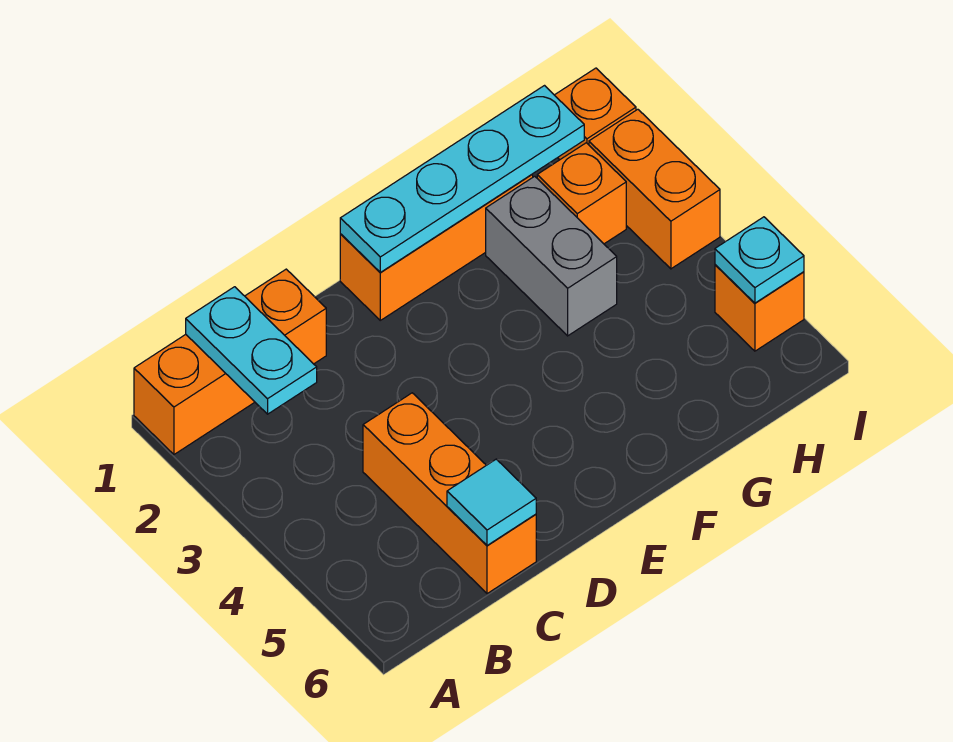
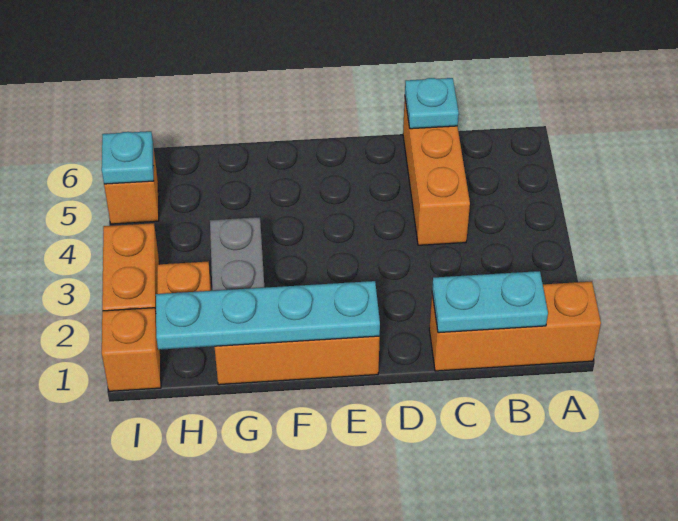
cyan plate B1:B2 level 2 -> cyan plate B1:C1 level 2
cyan tile C6 level 2 -> cyan plate C6 level 2

